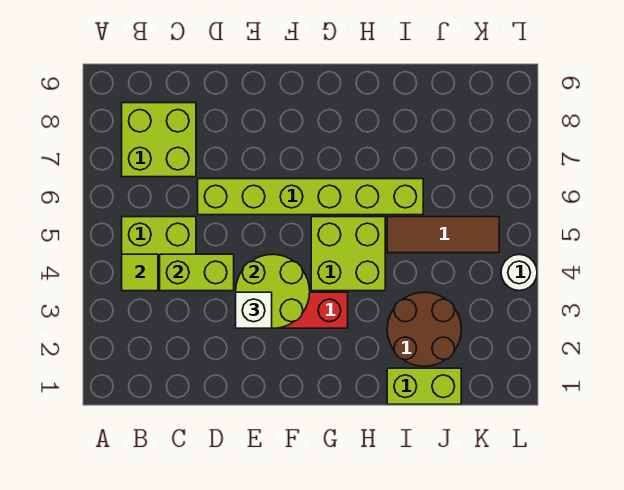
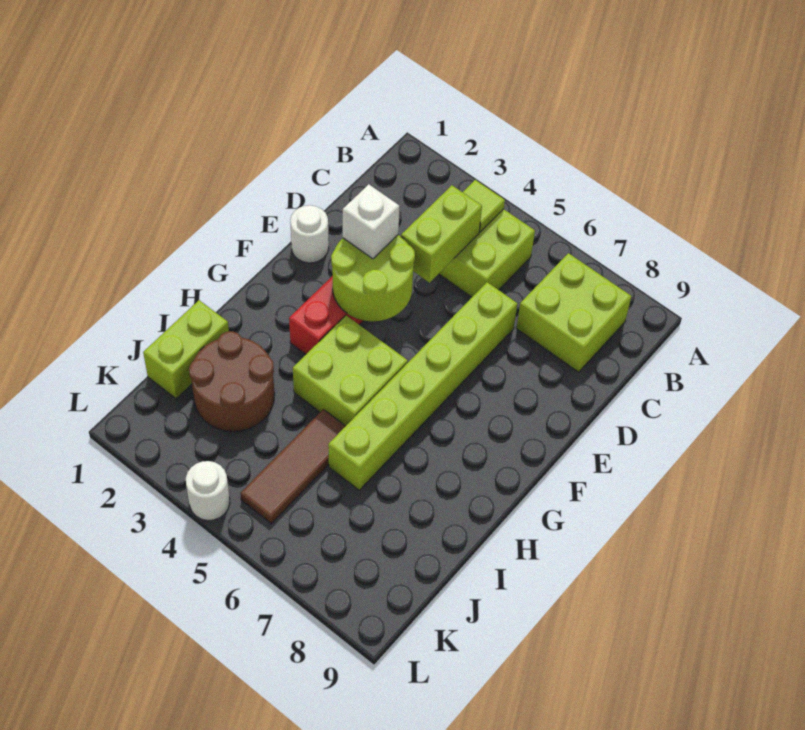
none -> white round brick E1 level 1

